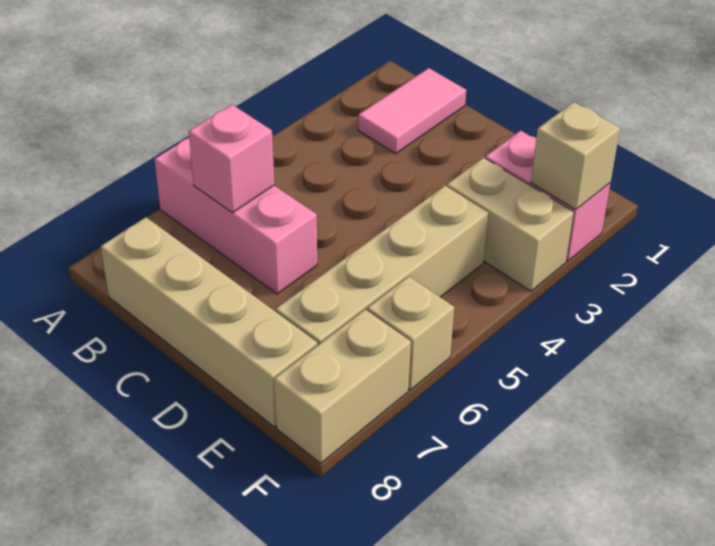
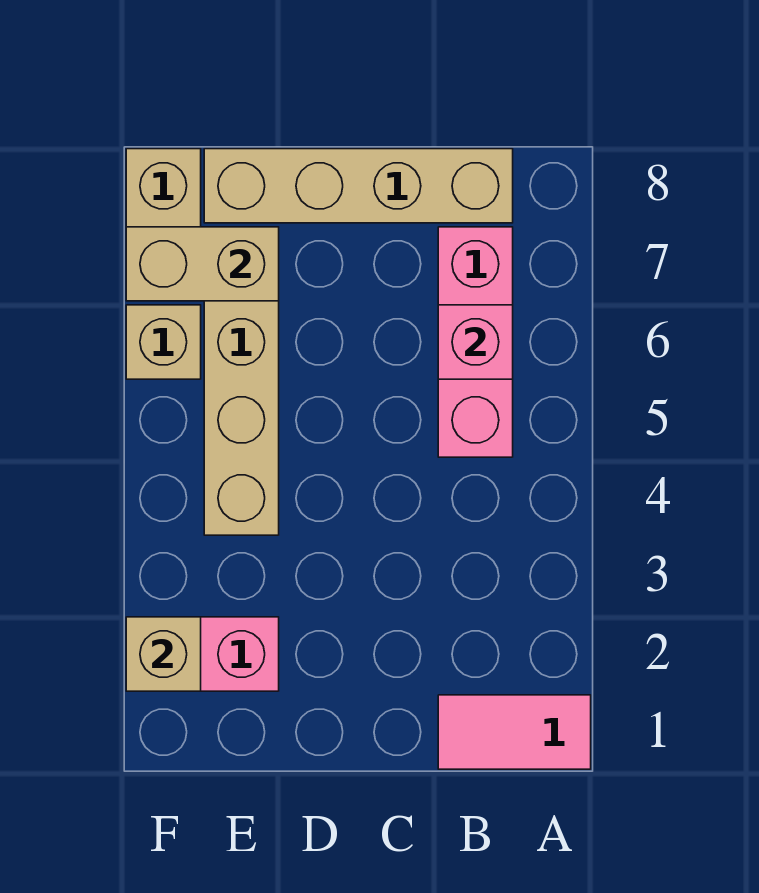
pink brick A6:C6 level 1 -> pink brick B5:B7 level 1
pink tile B1:B2 level 1 -> pink tile A1:B1 level 1
tan brick E3:F3 level 1 -> tan brick E7:F7 level 2

